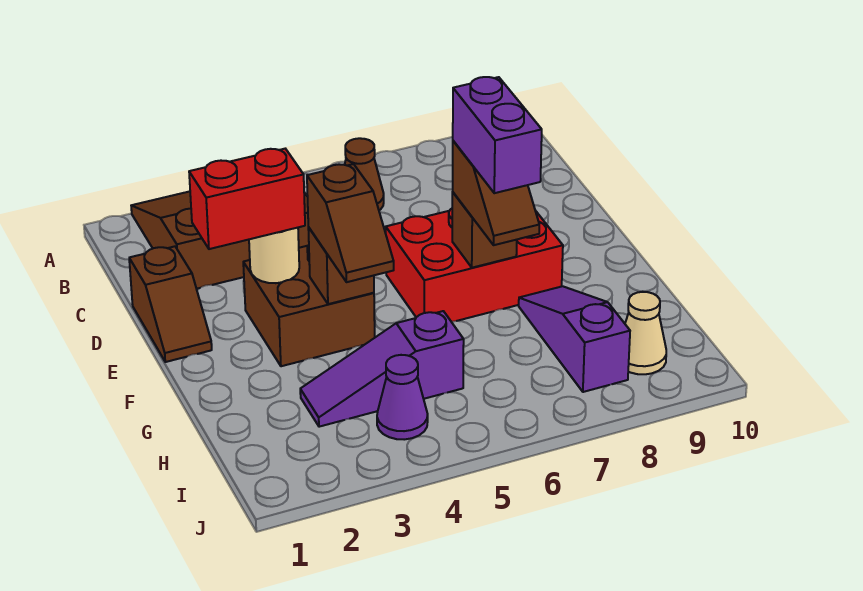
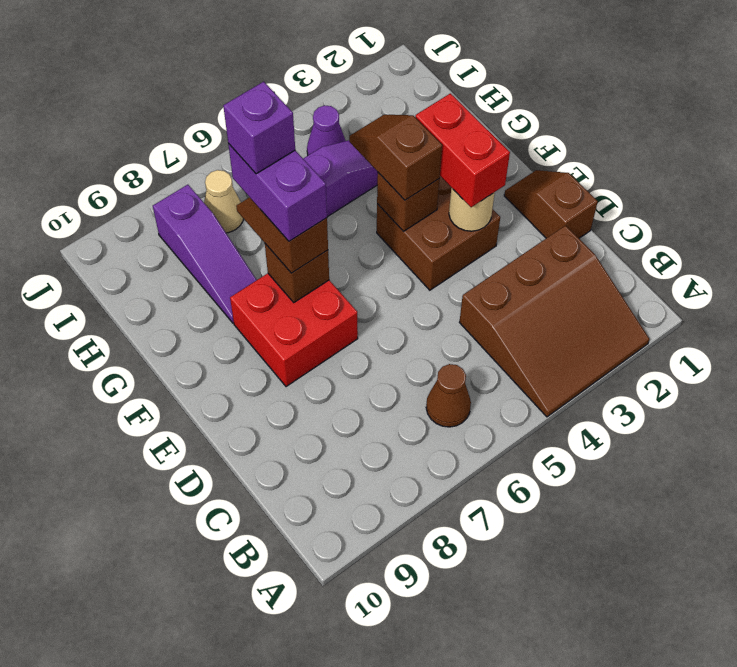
red brick E2:E3 level 3 -> red brick E3:F3 level 3
red brick E6:F8 level 1 -> red brick E7:F8 level 1
none -> purple brick G7 level 5
tan cone I9 level 1 -> tan cone I7 level 1

